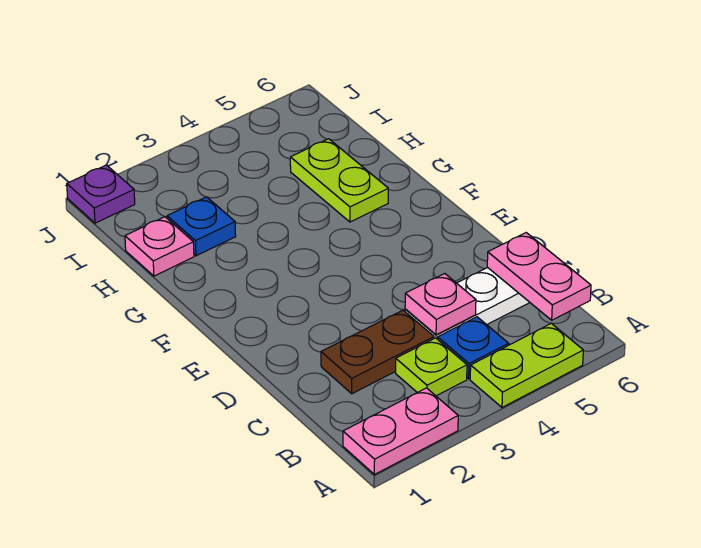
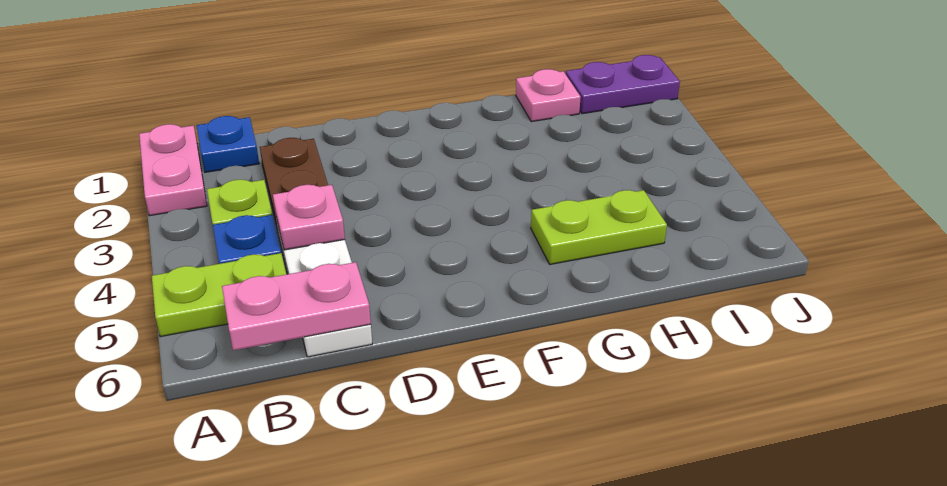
lime plate A4:A5 level 1 -> lime plate A5:B5 level 1
blue plate H2 level 1 -> blue plate B1 level 1
purple plate J1 level 1 -> purple plate I1:J1 level 1

